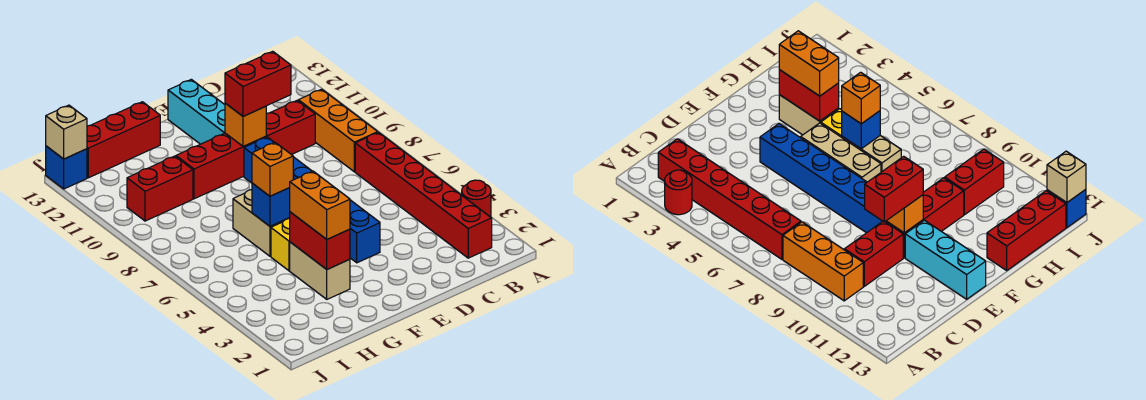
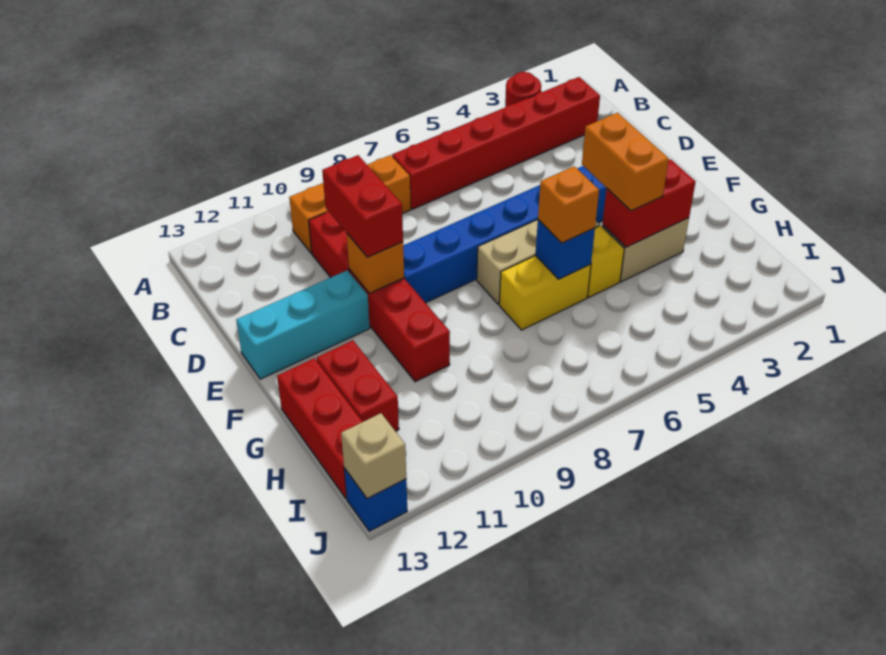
orange brick G3:G4 level 3 -> orange brick F4:G4 level 3
tan brick G6:G7 level 1 -> yellow brick G6:G7 level 1
red brick H10:I10 level 1 -> red brick G12:H12 level 1

